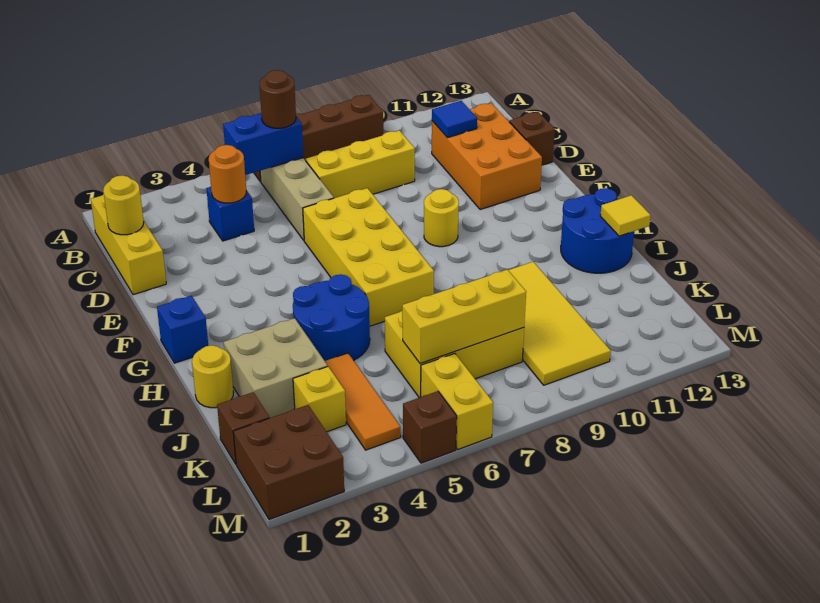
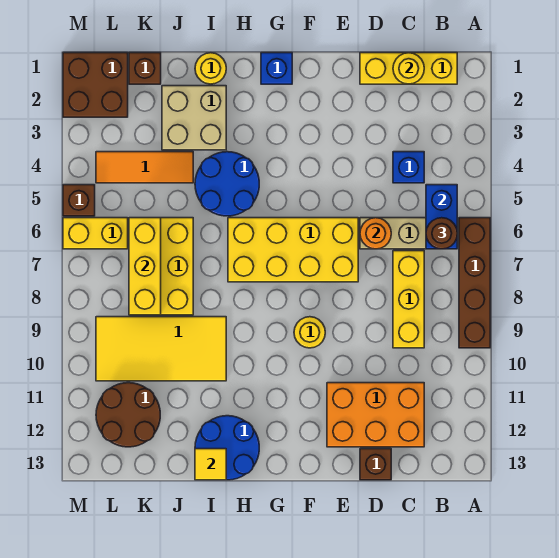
orange round brick C4 level 2 -> orange round brick D6 level 2
blue tile C11 level 2 -> none
yellow brick K3 level 1 -> none
none -> brown round brick K11:L12 level 1

